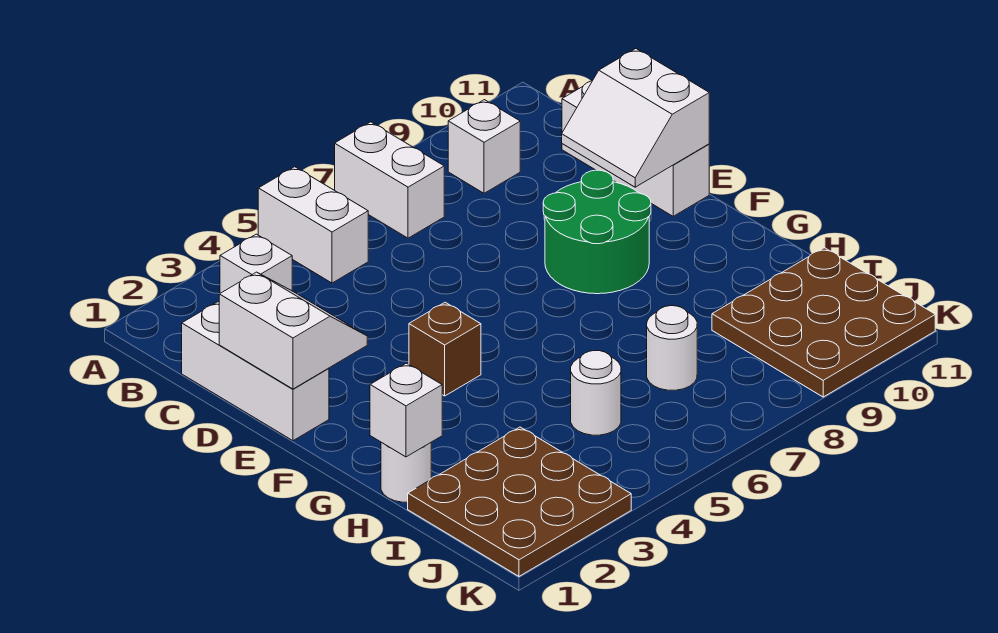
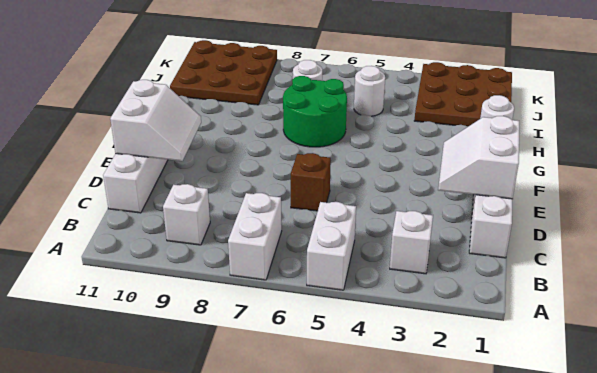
green round brick E8:F9 level 1 -> green round brick G6:H7 level 1
brown brick F4 level 1 -> brown brick D6 level 1
white brick H1 level 2 -> none

